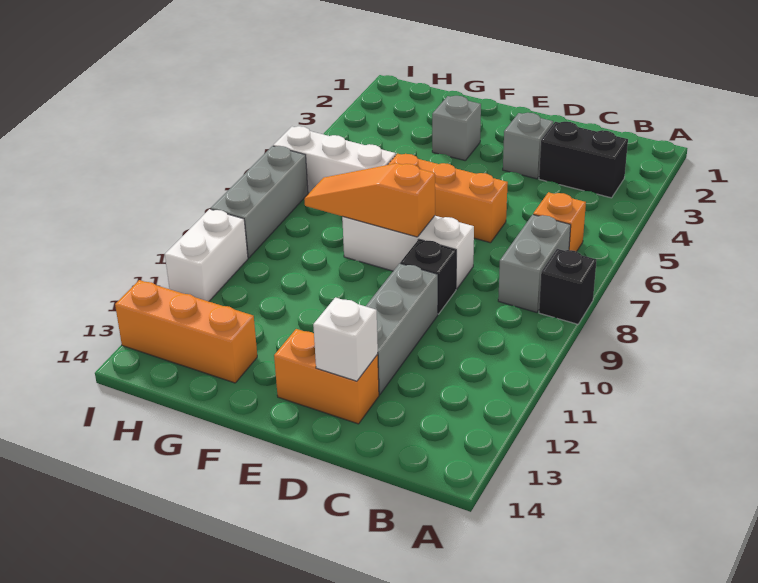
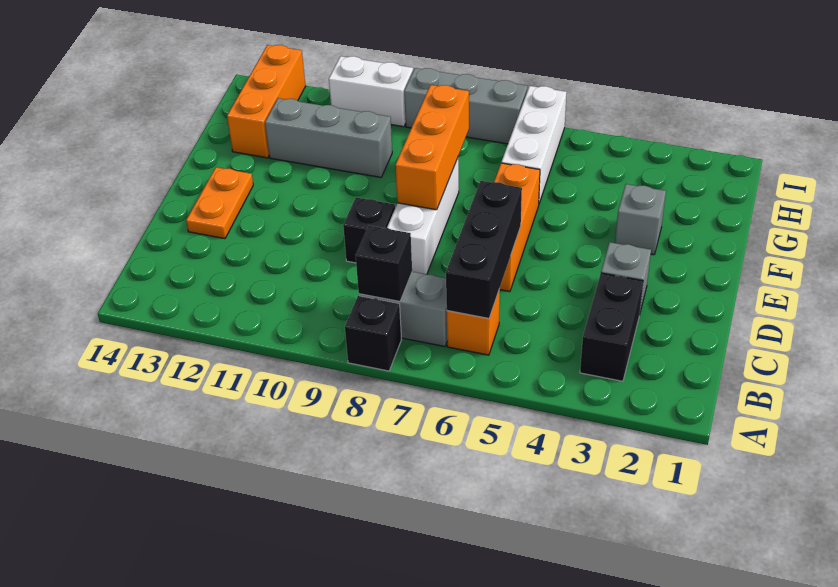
none -> black brick B6:D6 level 2
none -> black brick B8 level 2
grey brick D10:D12 level 1 -> grey brick G10:G12 level 1
orange brick D13:E13 level 1 -> orange plate D13:E13 level 1
white brick D13 level 2 -> none
orange slope E8:G8 level 2 top E -> orange brick E8:G8 level 2

